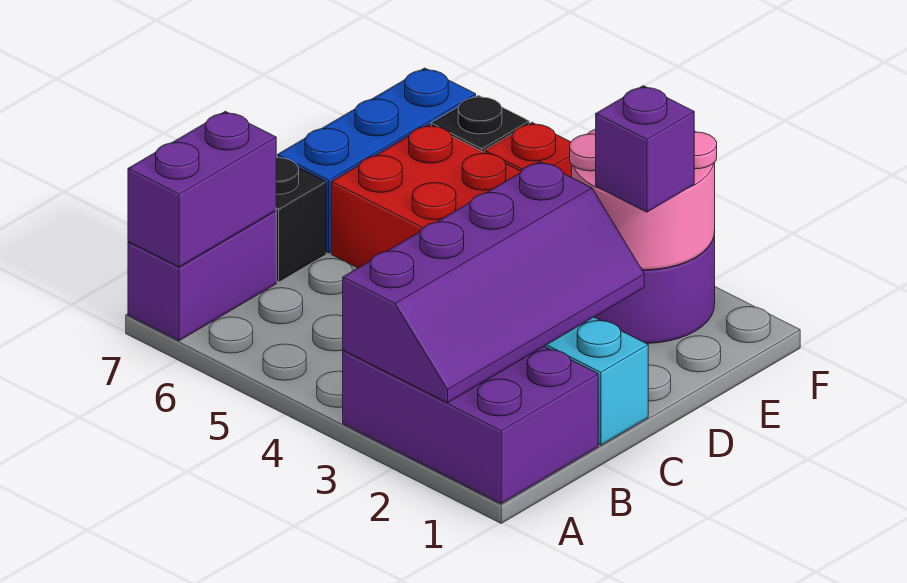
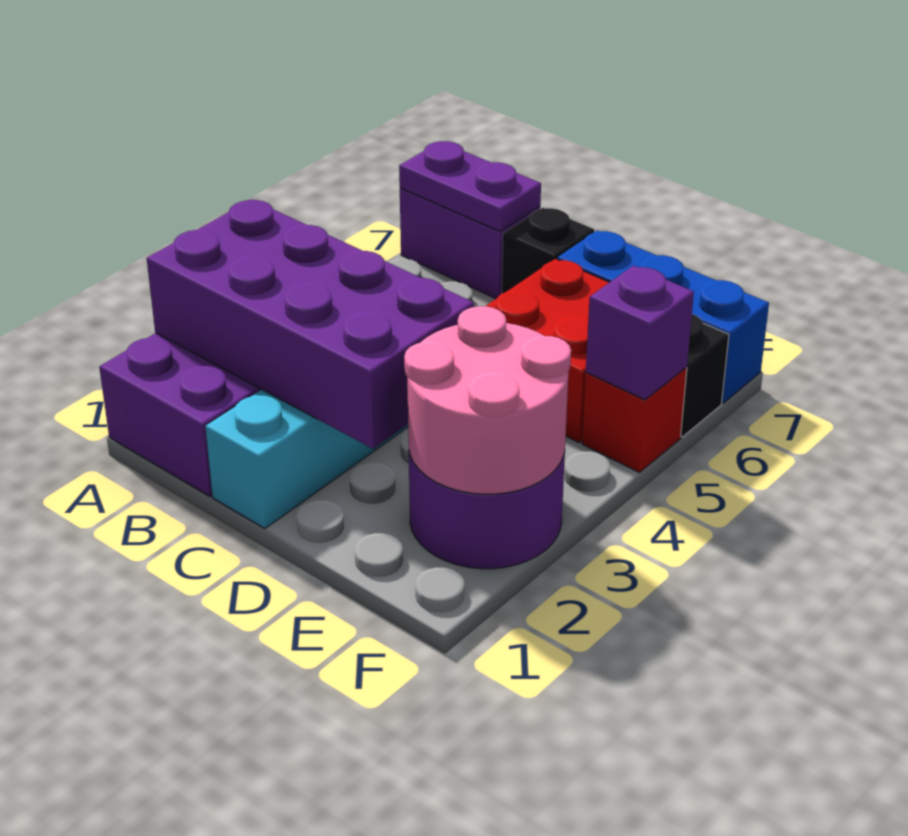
purple slope A2:D3 level 2 top 3 -> purple brick A2:D3 level 2
purple brick A7:B7 level 2 -> purple plate A7:B7 level 2
purple brick E2 level 3 -> purple brick F5 level 2

